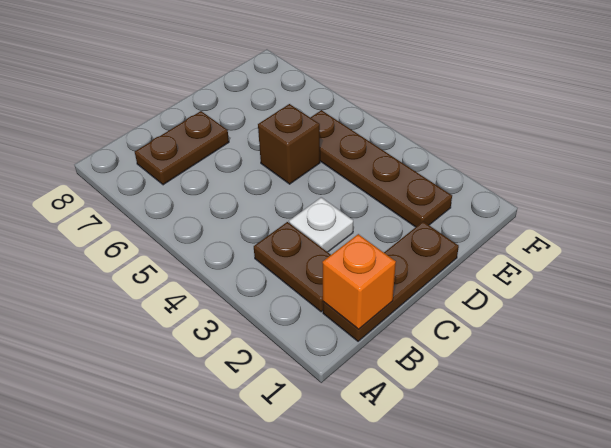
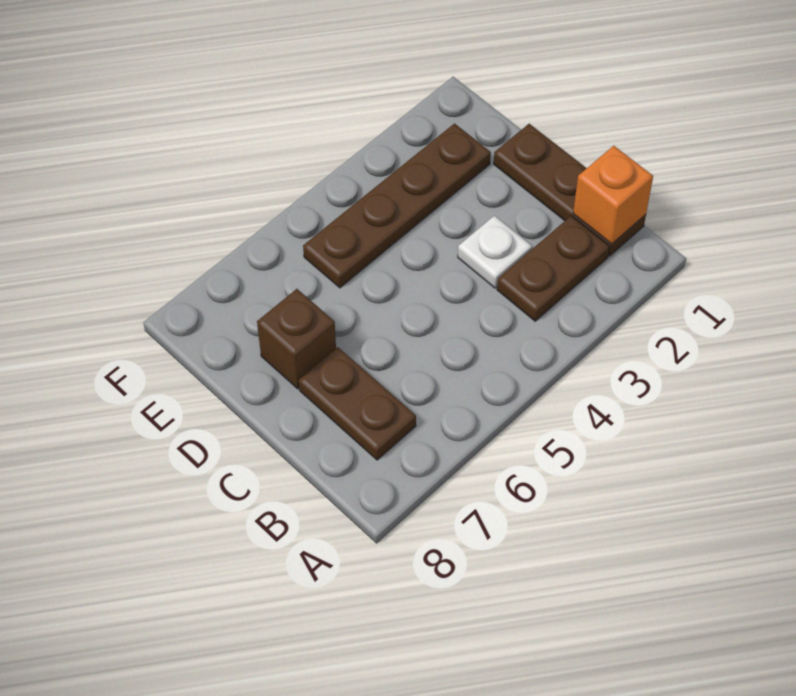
brown brick D5 level 1 -> brown brick D7 level 1

